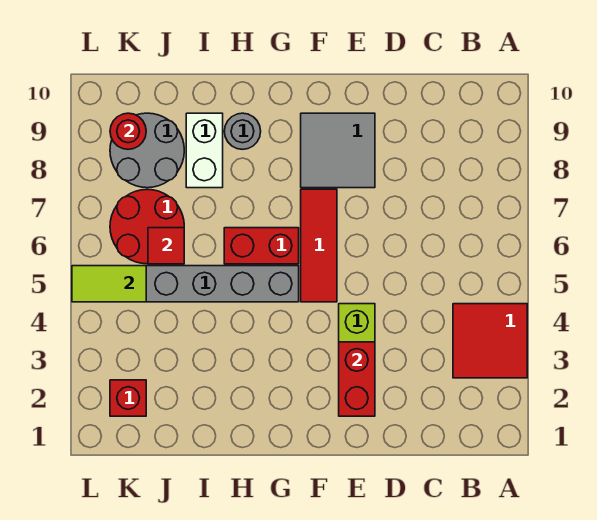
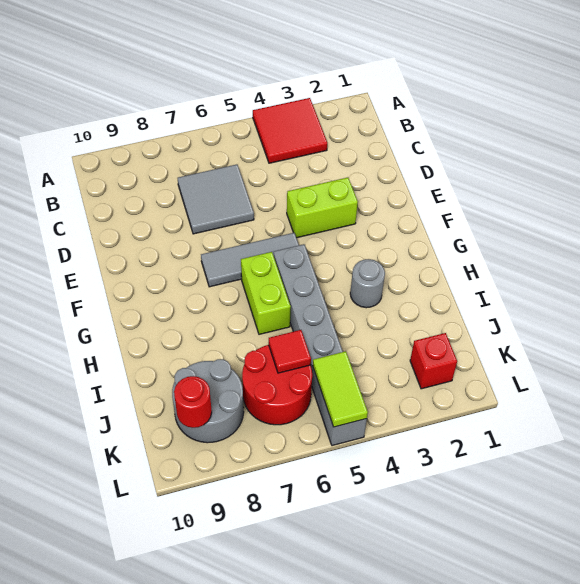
red brick E2:E3 level 2 -> none
grey tile E8:F9 level 1 -> grey tile C6:D7 level 1
red tile F5:F7 level 1 -> grey tile F5:F7 level 1
red brick G6:H6 level 1 -> lime brick G6:H6 level 1
grey round brick H9 level 1 -> grey round brick H3 level 1
white brick I8:I9 level 1 -> none

